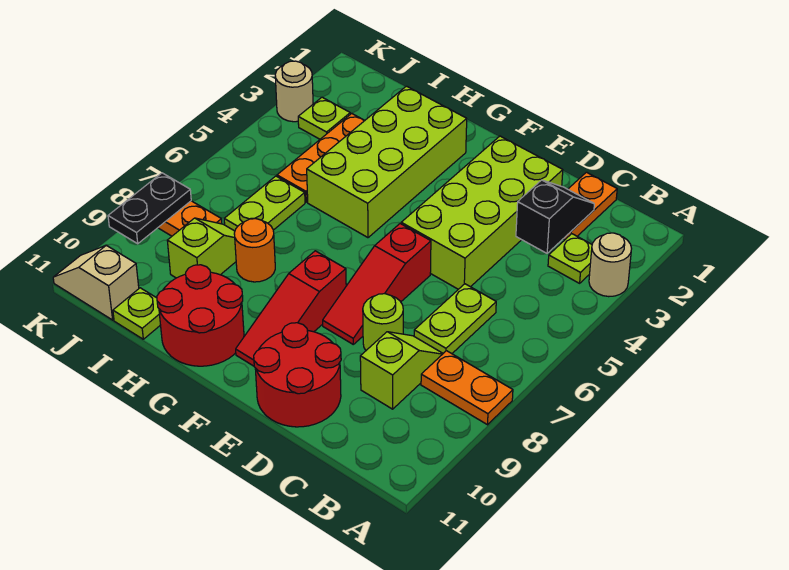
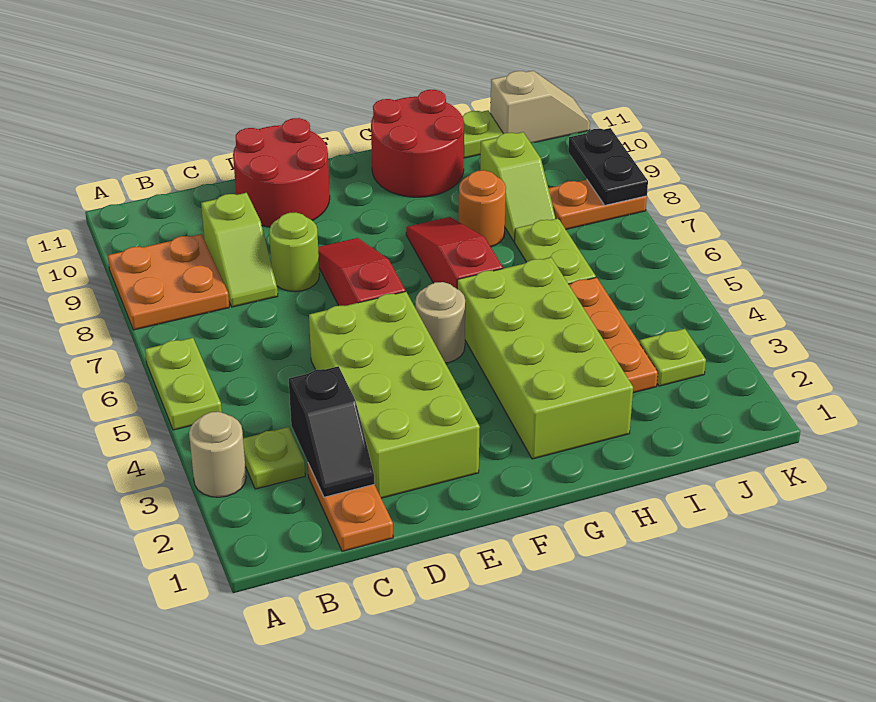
orange plate A8:B8 level 1 -> orange plate A8:B9 level 1
lime plate C6:C7 level 1 -> lime plate A5:A6 level 1
red slope F8:F10 level 1 top 8 -> red slope G6:G8 level 1 top 6
tan round brick K3 level 1 -> tan round brick F5 level 1

